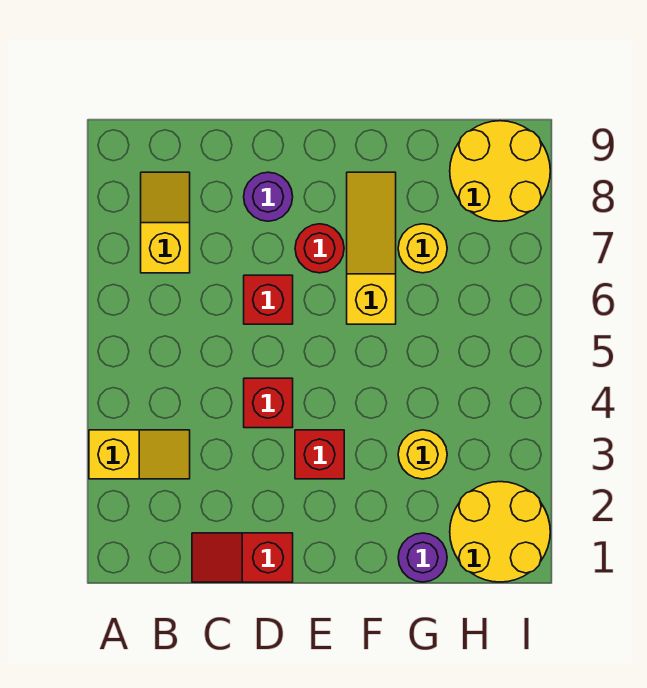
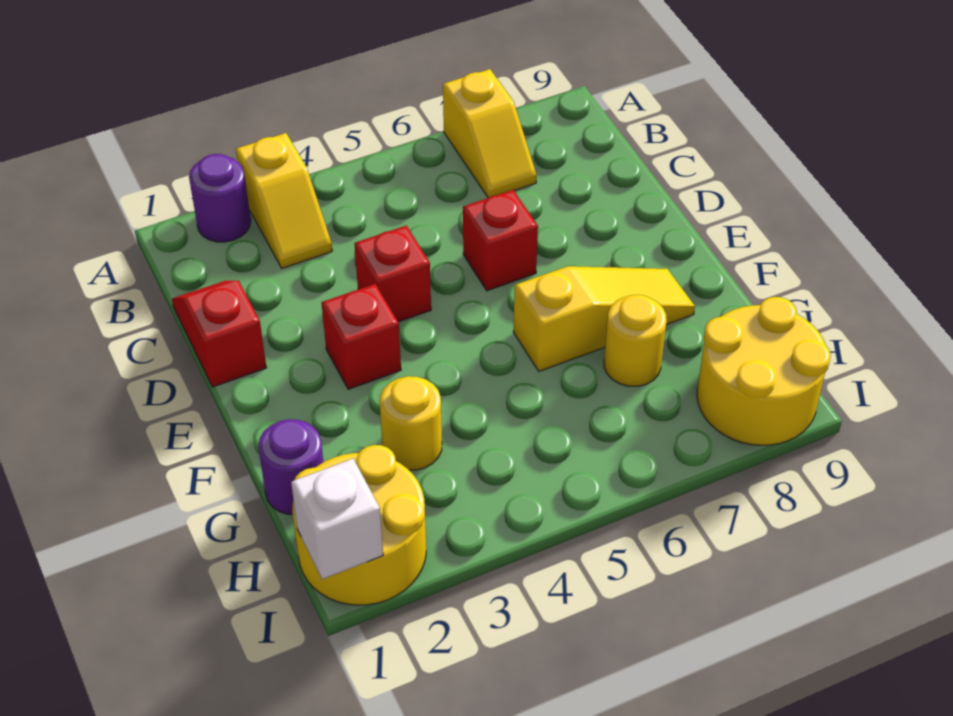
yellow slope B7:B8 level 1 top 7 -> yellow slope A7:B7 level 1 top A
purple round brick D8 level 1 -> purple round brick A2 level 1
red round brick E7 level 1 -> none
none -> white brick I1 level 2

